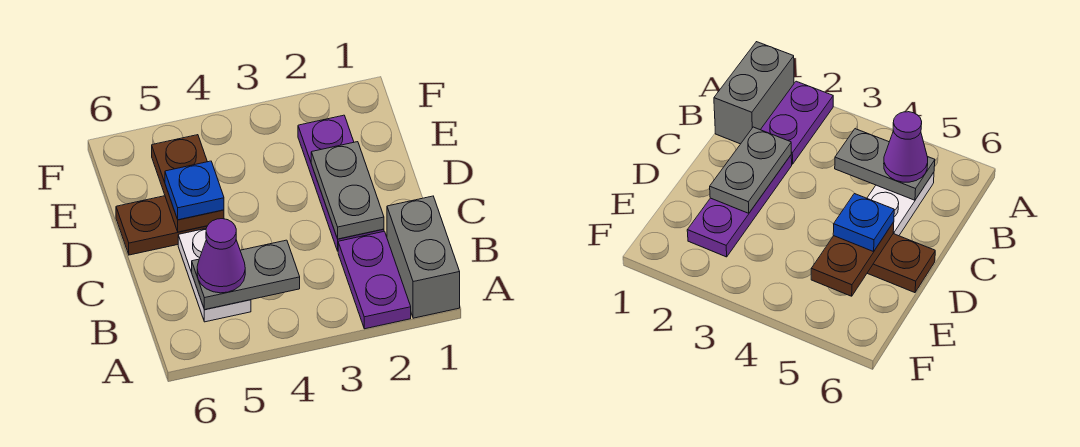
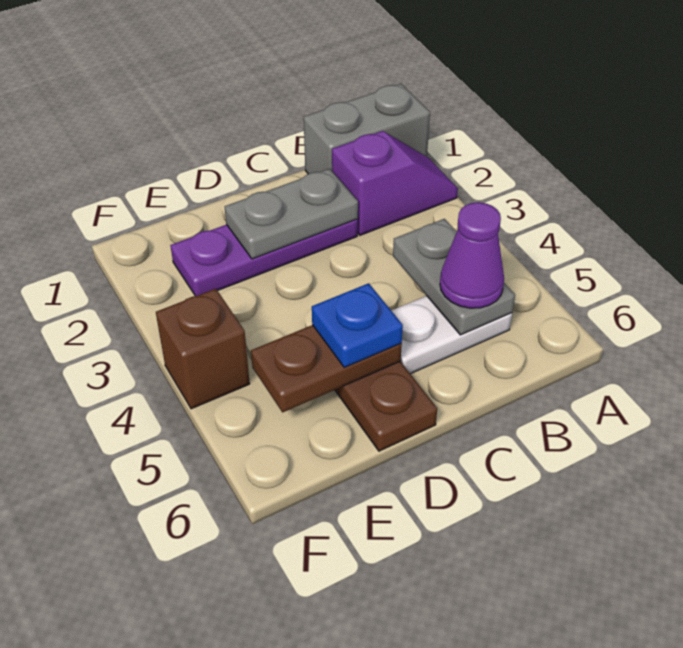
purple plate A2:B2 level 1 -> purple slope A2:B2 level 1 top B
none -> brown brick F4 level 1

